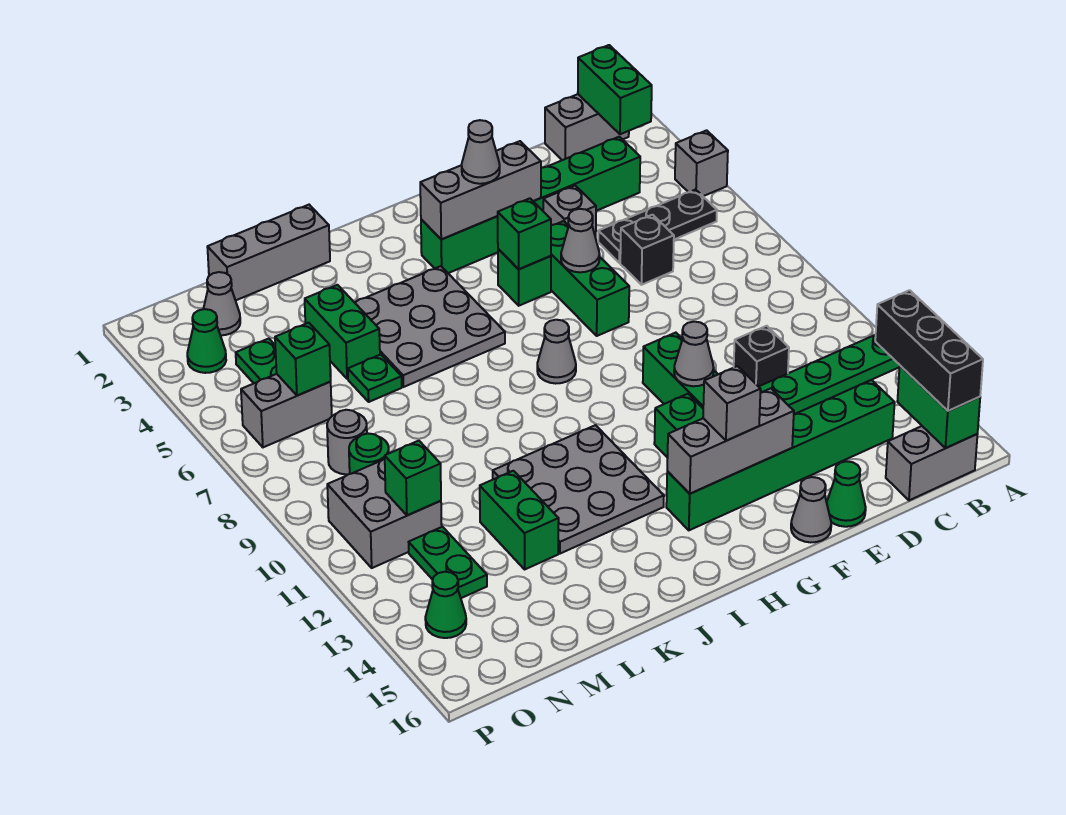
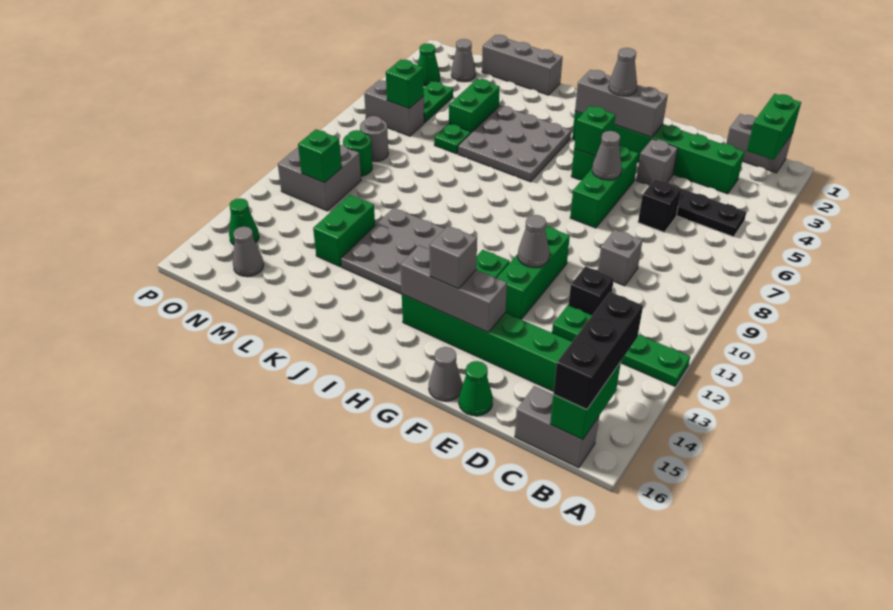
grey brick A4 level 1 -> grey brick D9 level 1
grey cone H8 level 1 -> grey cone N15 level 1
green plate N12:N13 level 1 -> none

